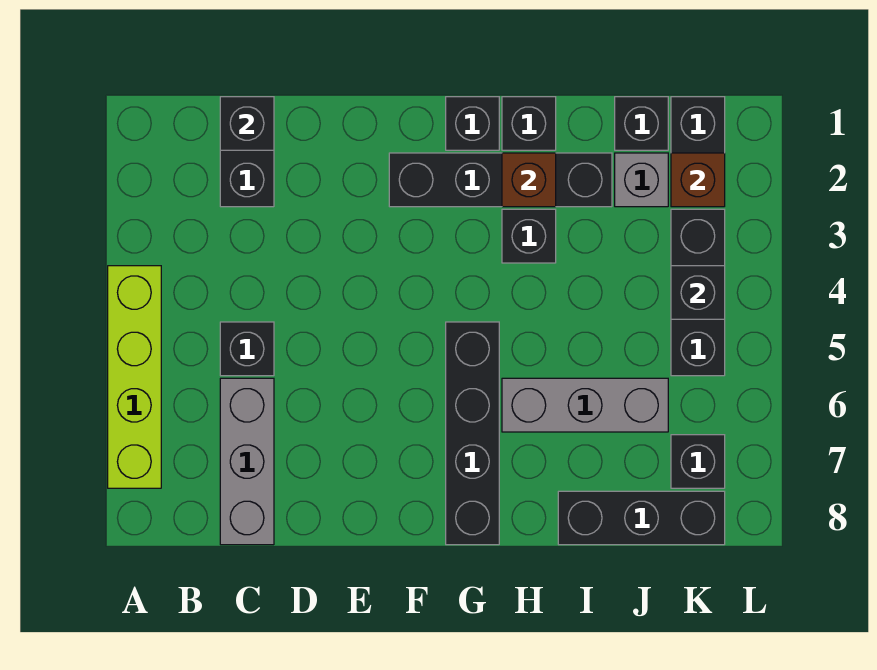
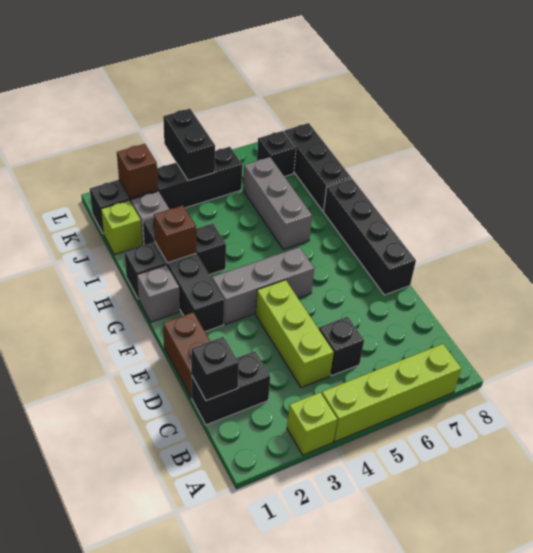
none -> lime brick A3 level 1
none -> lime brick C4:E4 level 1
grey brick C6:C8 level 1 -> grey brick F3:F5 level 1
none -> brown brick D1:E1 level 1
black brick G1 level 1 -> grey brick G1 level 1
black brick G5:G8 level 1 -> black brick E8:H8 level 1
black brick J1 level 1 -> lime brick J1 level 1
black brick K4 level 2 -> black brick K4:L4 level 2

